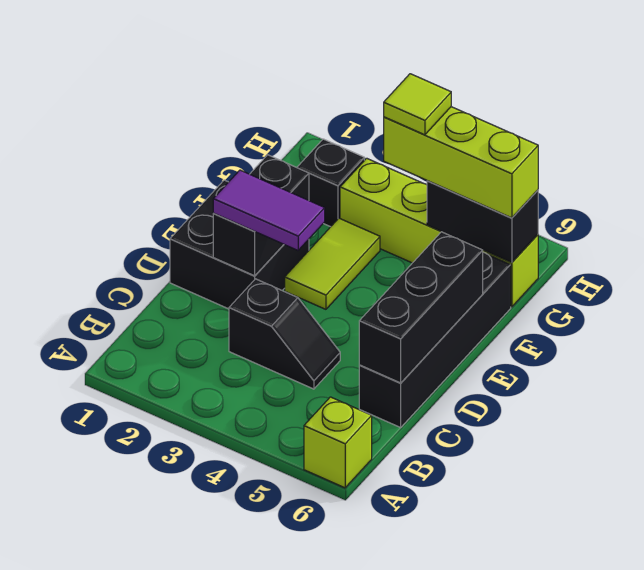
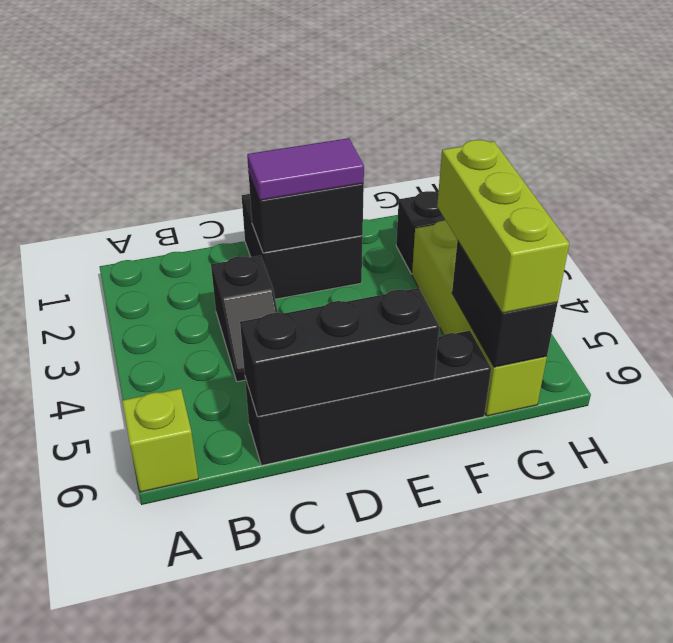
purple tile D2:D3 level 3 -> purple tile D2:E2 level 3
lime tile E3:F3 level 1 -> none
lime tile G4 level 4 -> none

